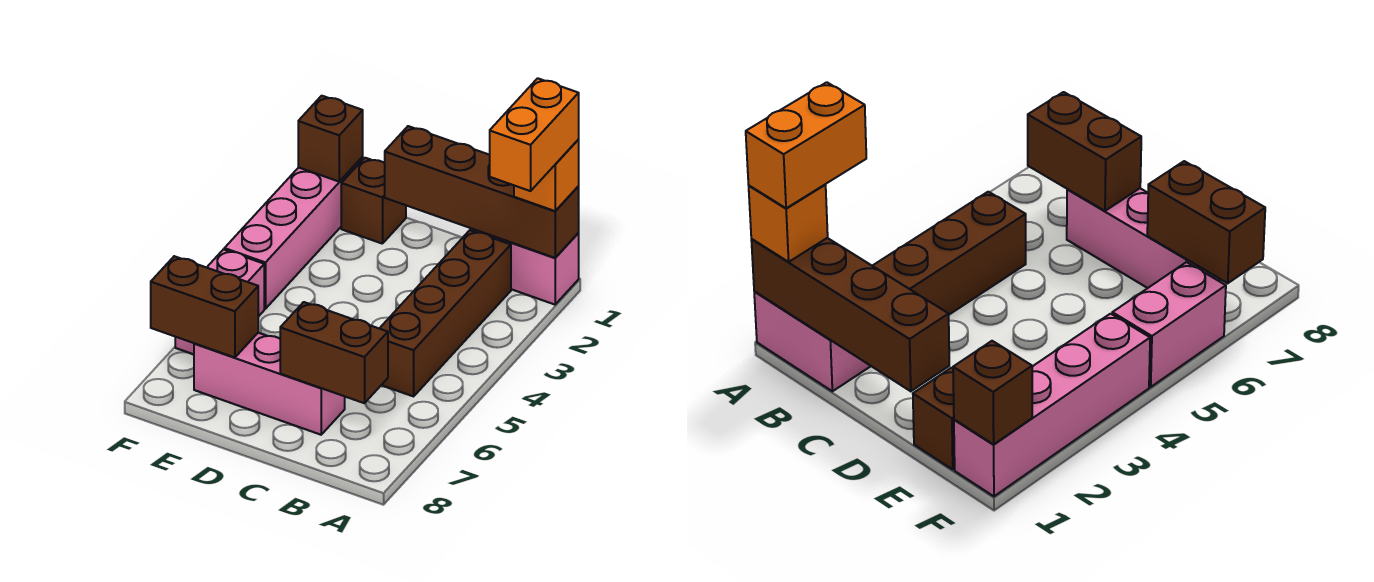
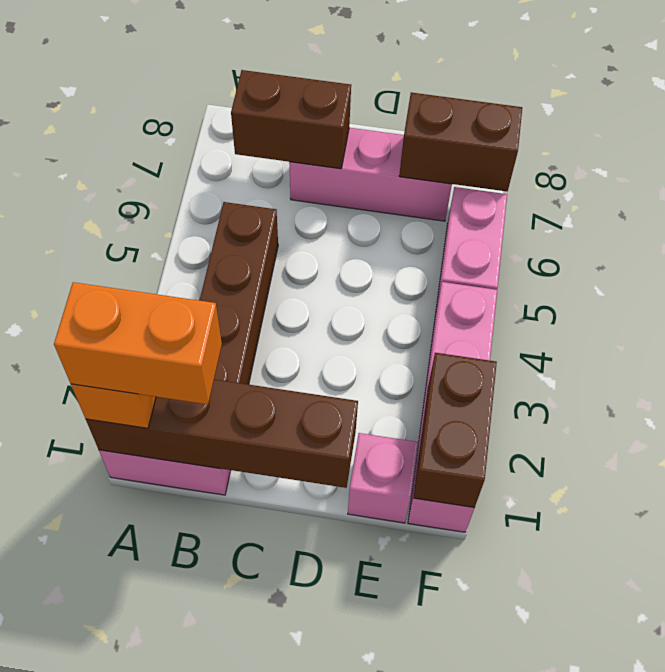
orange brick A1:A2 level 4 -> orange brick A1:B1 level 4
brown brick E1 level 1 -> pink brick E1 level 1
brown brick F1 level 2 -> brown brick F1:F2 level 2

